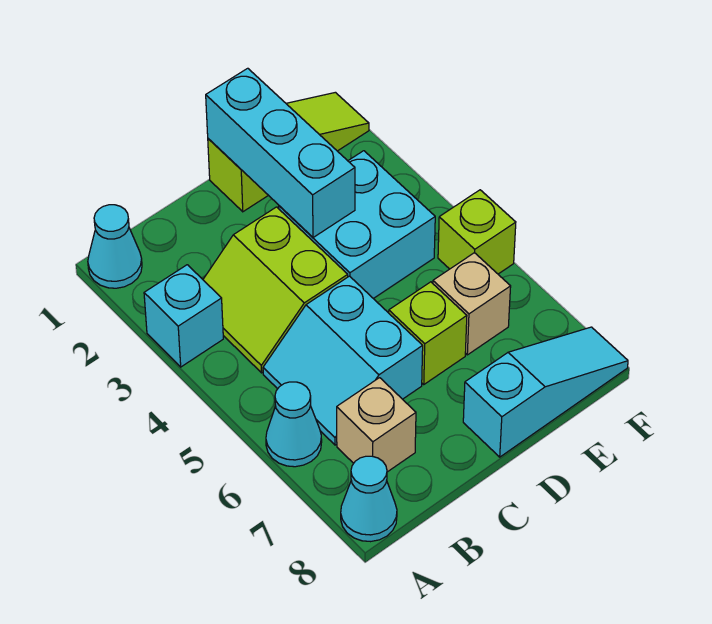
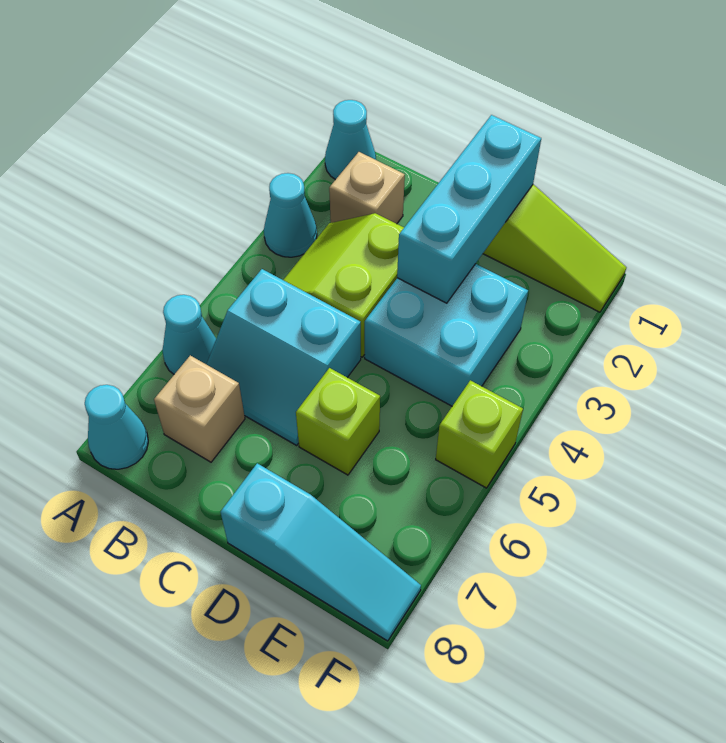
cyan brick A3 level 1 -> cyan cone A3 level 1
cyan slope B5:C6 level 1 top C -> cyan slope B5:C6 level 1 top 5
tan brick E6 level 1 -> tan brick B2 level 1

